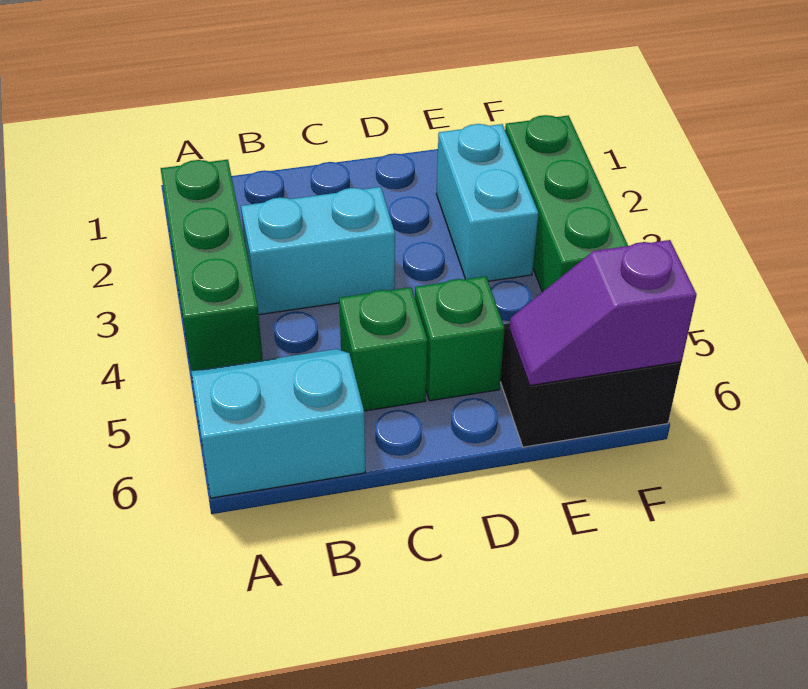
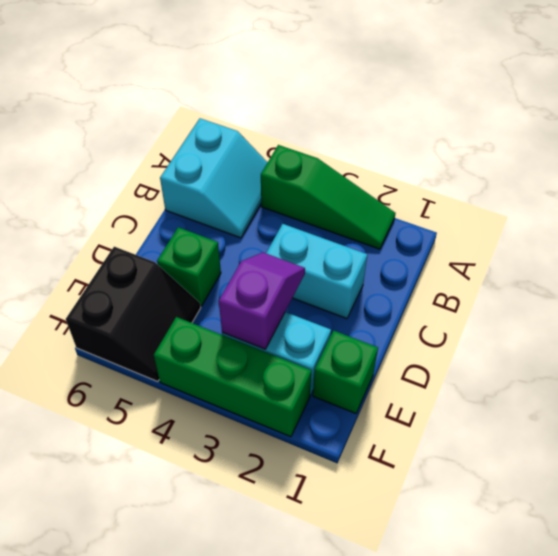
green brick A2:A4 level 1 -> green slope A2:A4 level 1 top 4
cyan brick B3:C3 level 1 -> cyan brick C2:C3 level 1
green brick C5 level 1 -> green brick E1 level 1
purple slope E6:F6 level 2 top F -> purple slope D3:E3 level 2 top E

